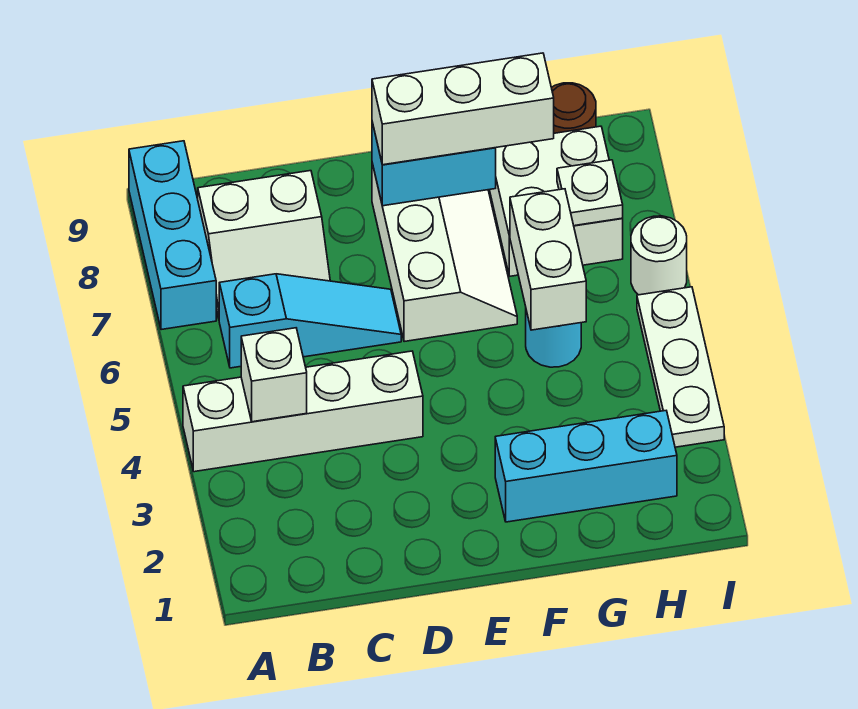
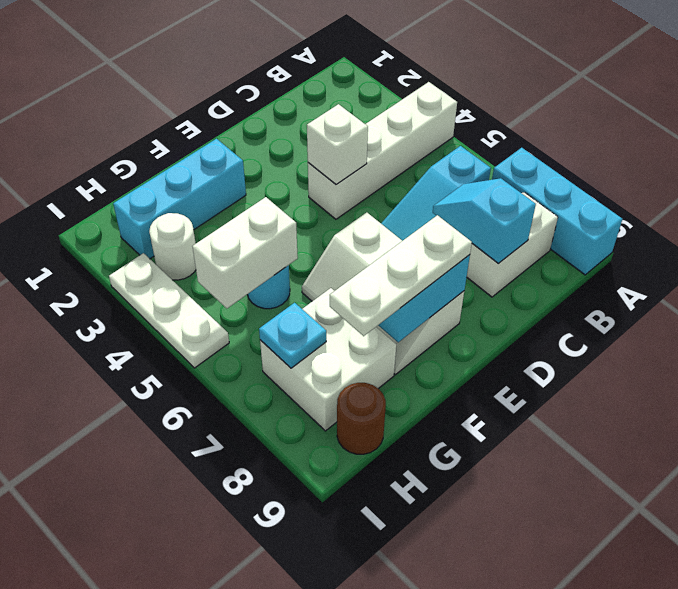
white brick B4 level 2 -> white brick D4 level 2
none -> cyan slope C7:C8 level 2 top 8
white brick E8:G8 level 3 -> white plate E8:G8 level 3
white brick G5:G6 level 2 -> white brick G5:H5 level 2
white plate H7 level 2 -> cyan plate H7 level 2
white round brick I6 level 1 -> white round brick H3 level 1

